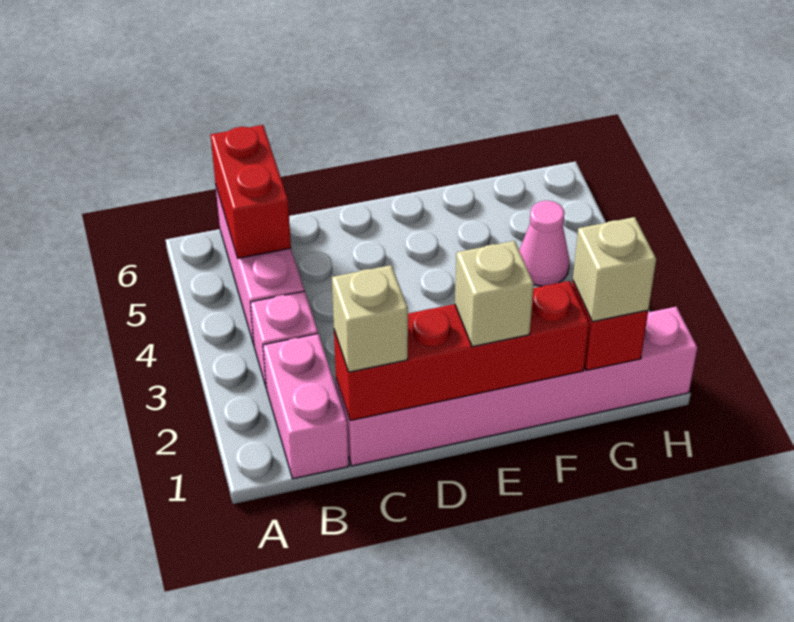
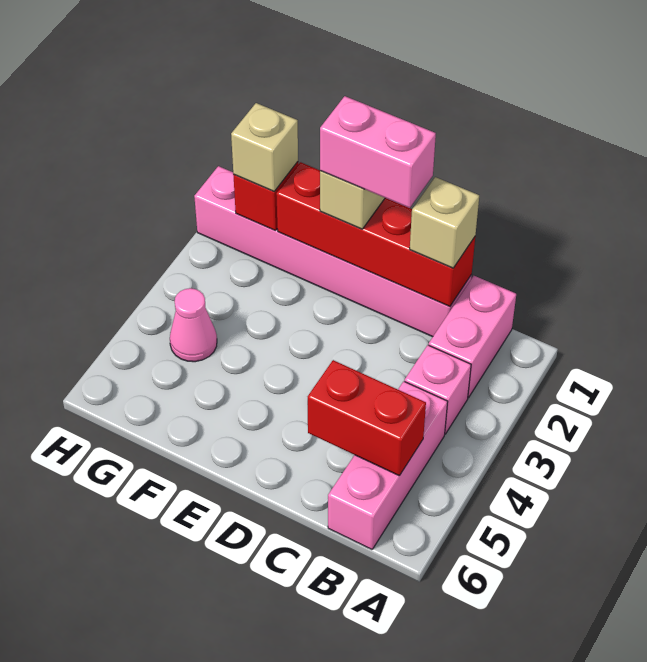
red brick B5:B6 level 2 -> red brick B5:C5 level 2
none -> pink brick D1:E1 level 4

